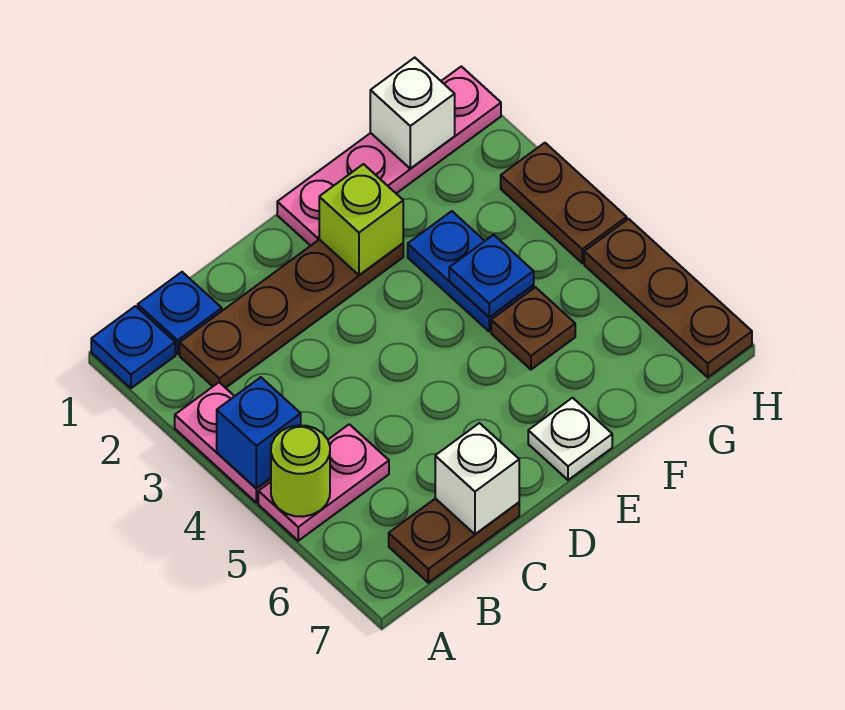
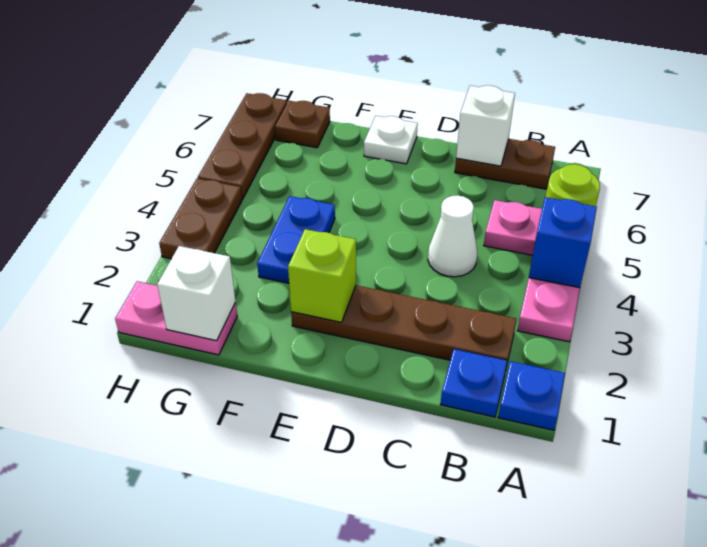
none -> white cone C4 level 1
pink plate E1:H1 level 1 -> pink plate G1:H1 level 1
blue plate F4 level 2 -> none
brown plate F5 level 1 -> brown plate G7 level 1

